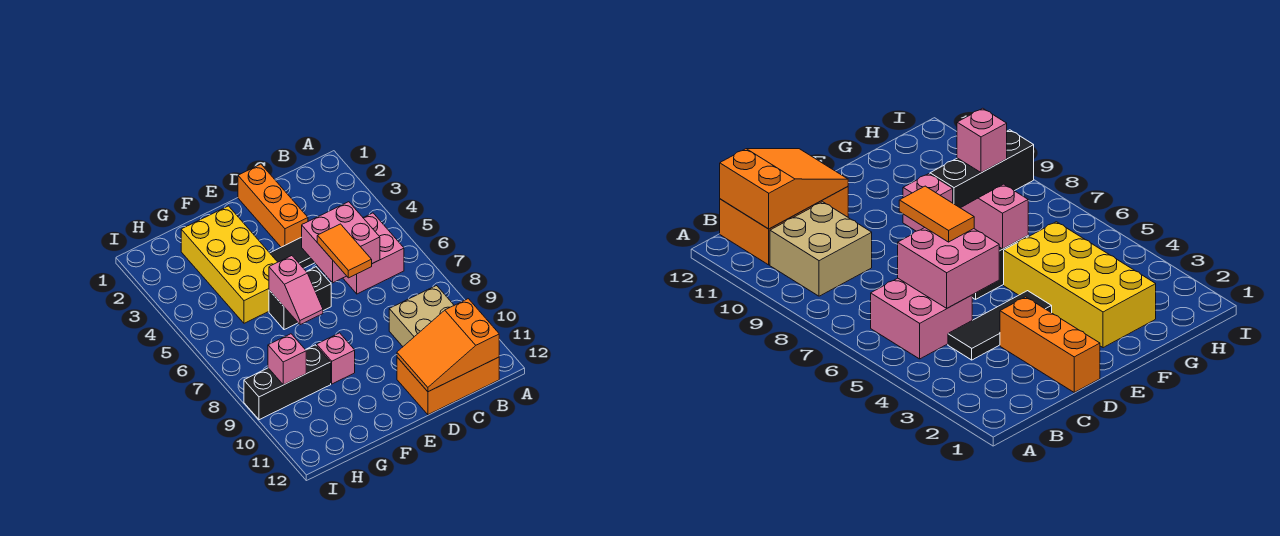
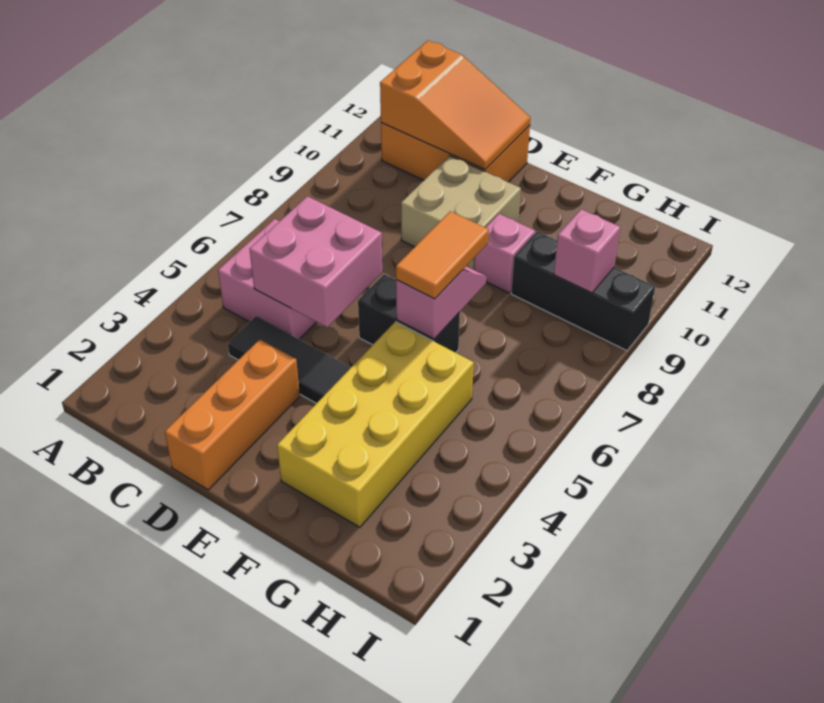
tan brick B9:C10 level 1 -> tan brick D9:E10 level 1
orange tile D6:D7 level 3 -> orange tile F6:F7 level 3

